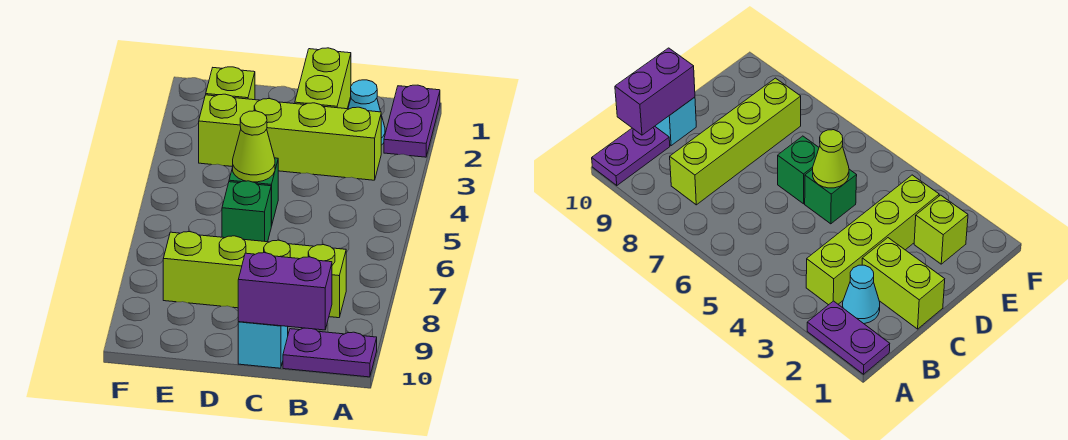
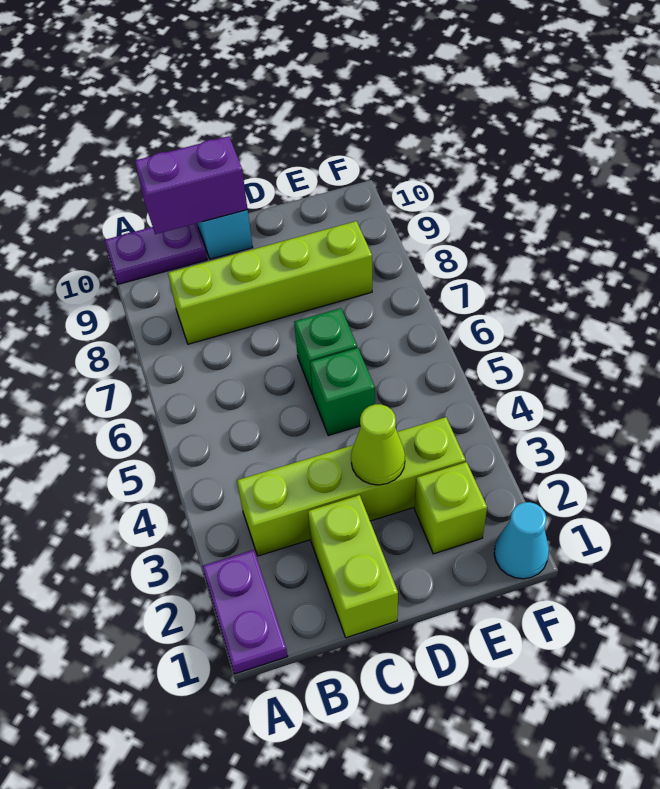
cyan cone B2 level 1 -> cyan cone F1 level 1
lime cone D5 level 2 -> lime cone D3 level 2

